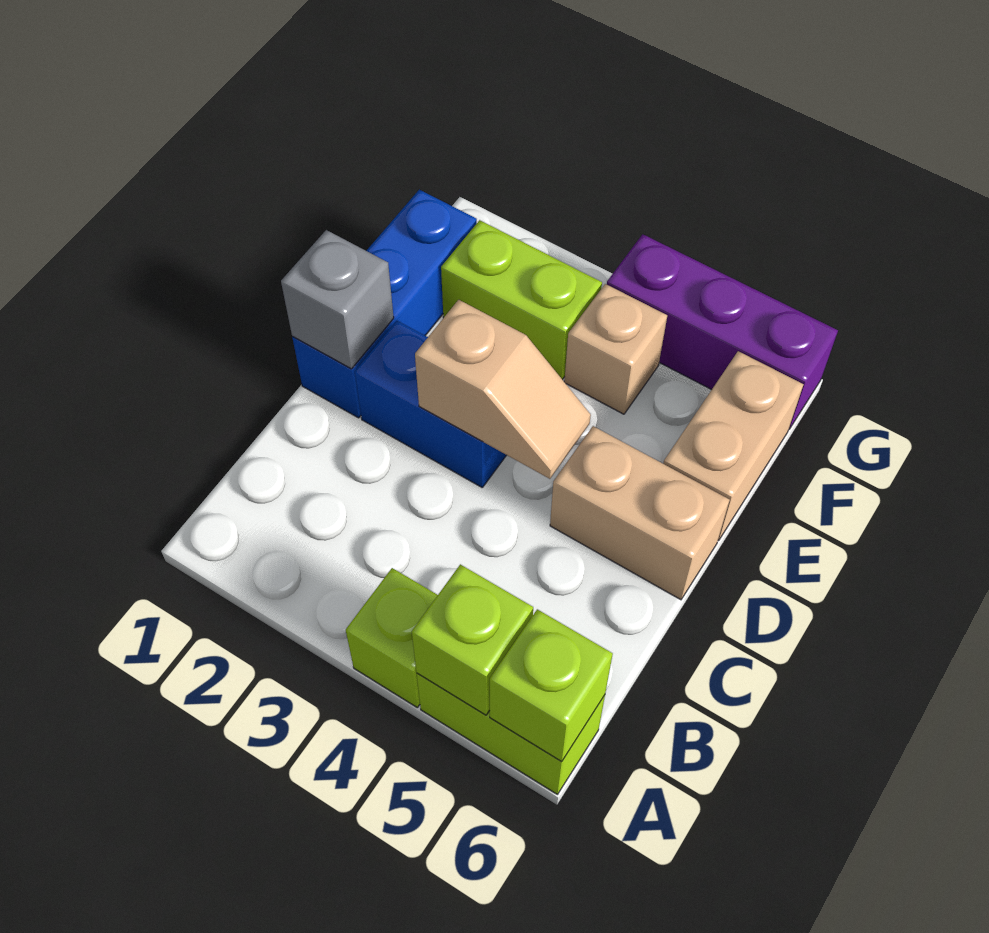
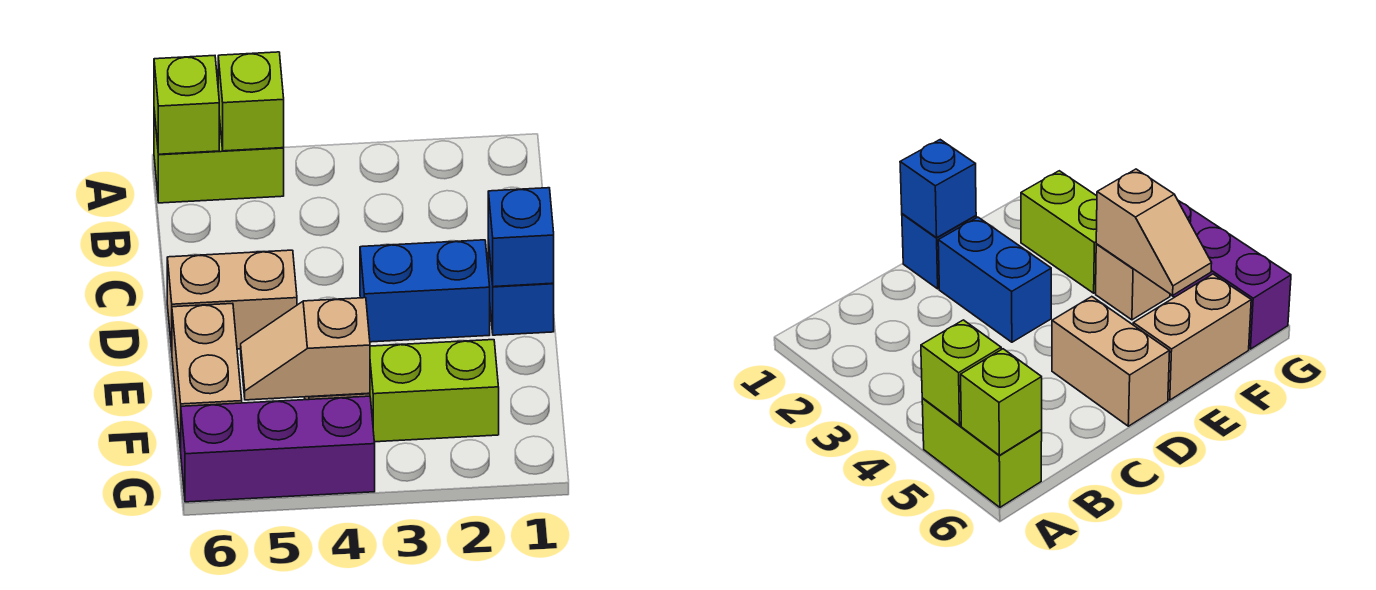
lime brick A4 level 1 -> none
blue brick D1:F1 level 1 -> blue brick D1 level 1
grey brick D1 level 2 -> blue brick D1 level 2
tan slope D3:D4 level 2 top 3 -> tan slope F4:F5 level 2 top 4

